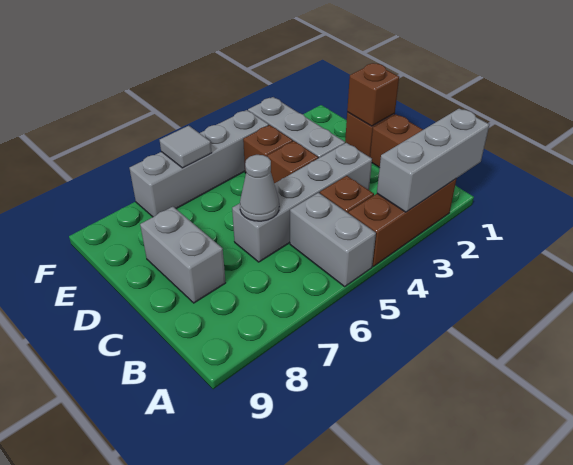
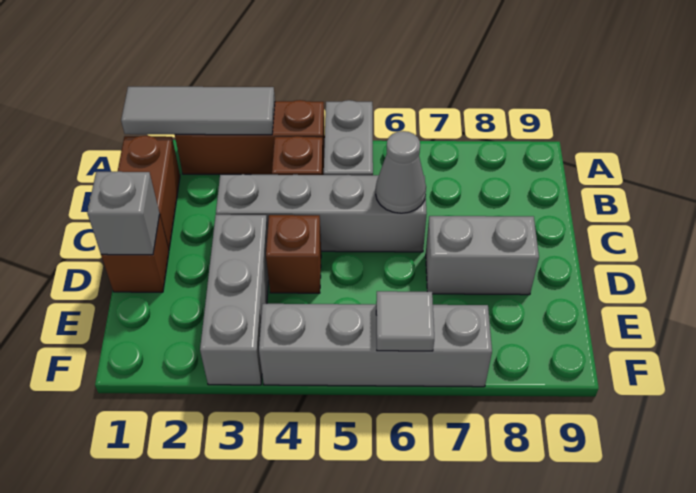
grey brick A1:A3 level 2 -> grey tile A1:A3 level 2
grey brick C8:D8 level 1 -> grey brick D7:D8 level 1
brown brick D1 level 2 -> grey brick D1 level 2
brown brick E4 level 1 -> none

